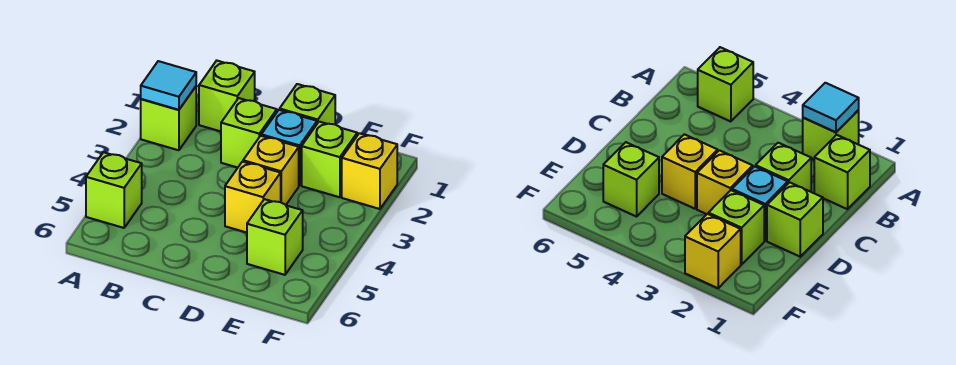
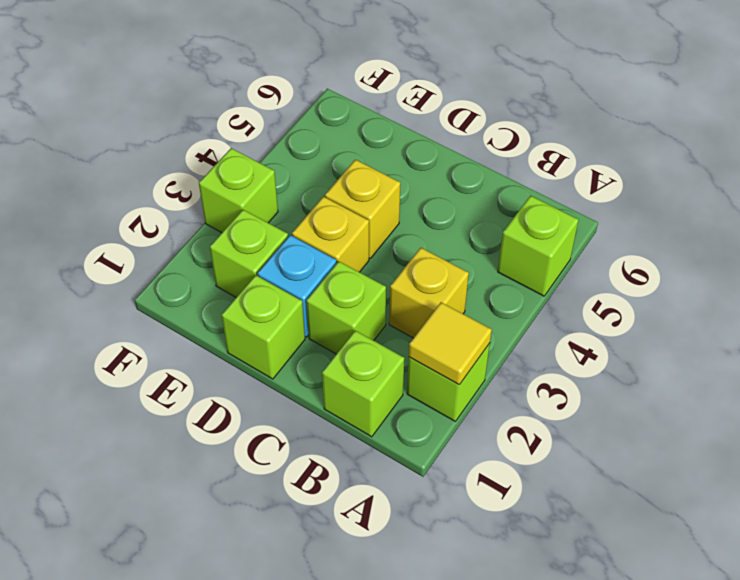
cyan tile A2 level 2 -> yellow tile A2 level 2
lime brick E5 level 1 -> lime brick F3 level 1
yellow brick F2 level 1 -> yellow brick B3 level 1

